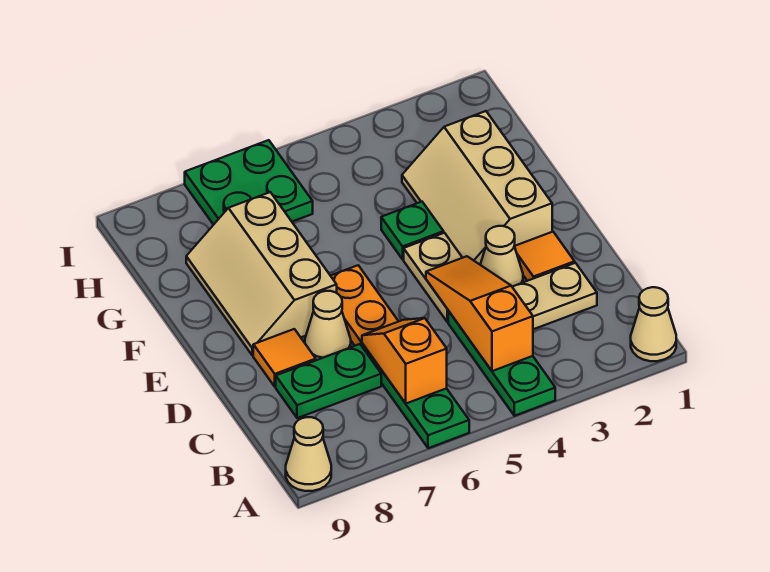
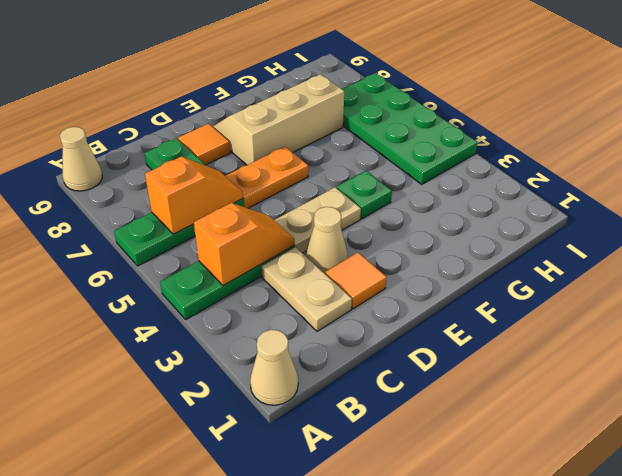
orange slope B4:D4 level 2 top B -> orange slope B4:C4 level 2 top B
tan cone D7 level 1 -> none
tan slope E2:G3 level 1 top 2 -> none
green plate H6:I7 level 1 -> green plate H4:I7 level 1

